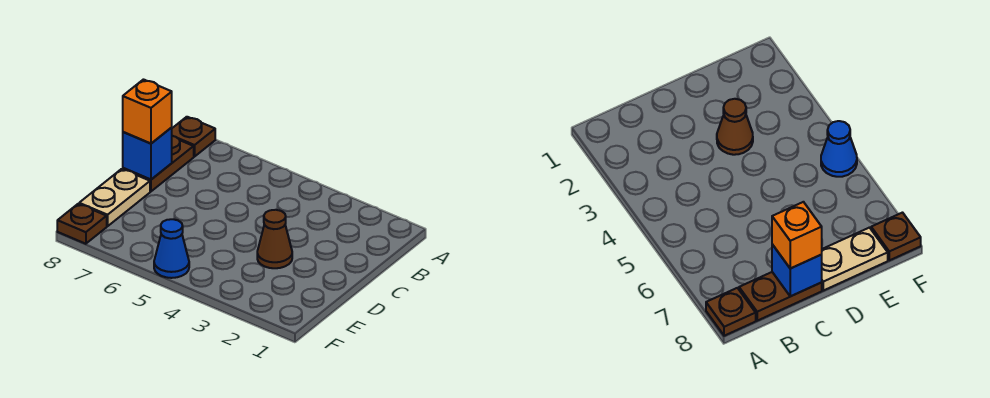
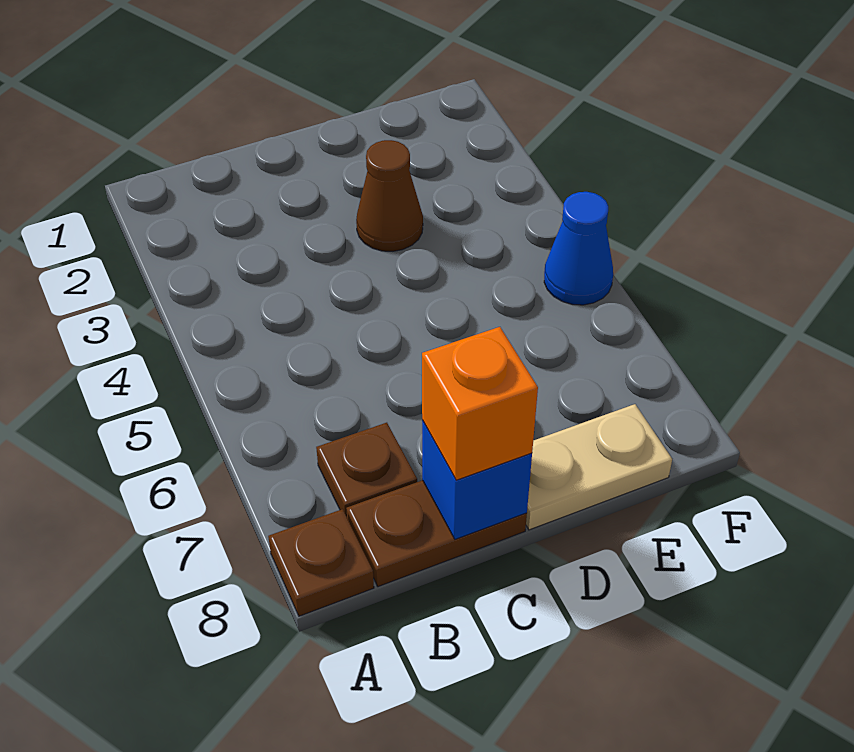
brown plate F8 level 1 -> brown plate B7 level 1

